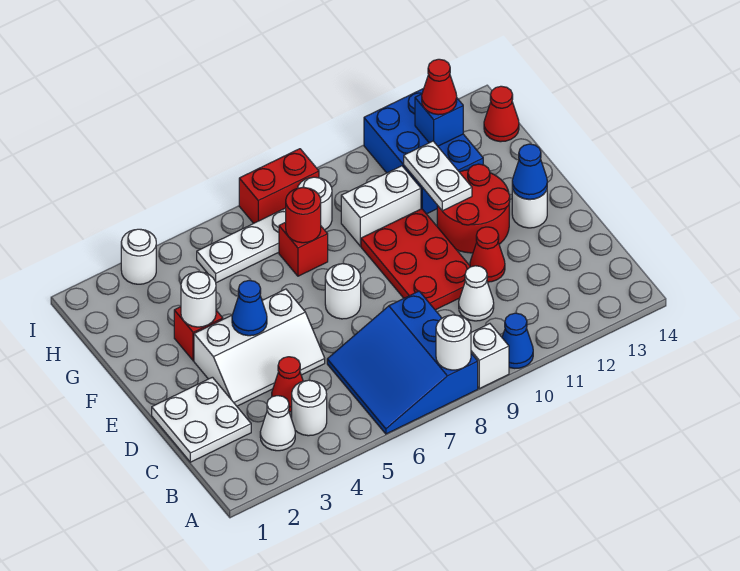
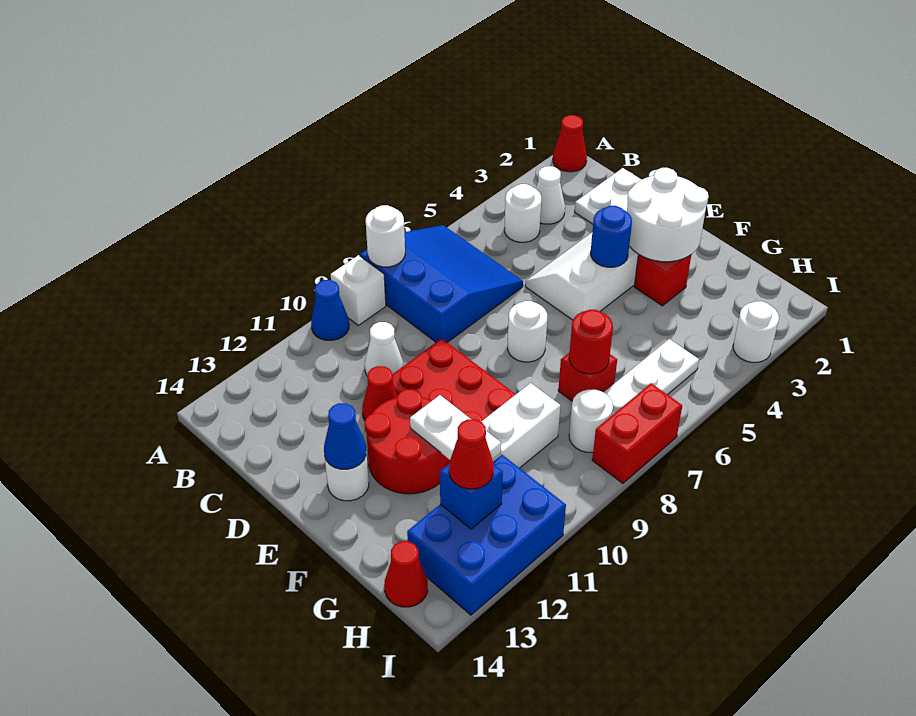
red cone C4 level 1 -> red cone A1 level 1
blue cone E4 level 2 -> blue round brick E4 level 2
white round brick F3 level 2 -> white round brick E2:F3 level 2
blue brick G11:I12 level 1 -> blue brick H11:I13 level 1

